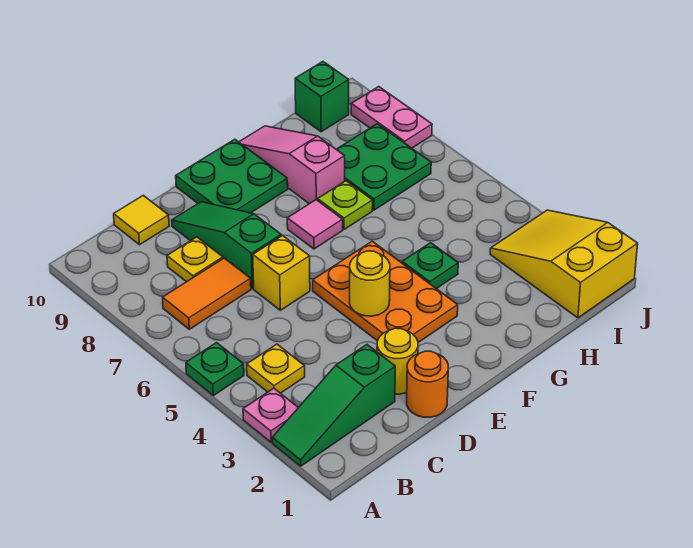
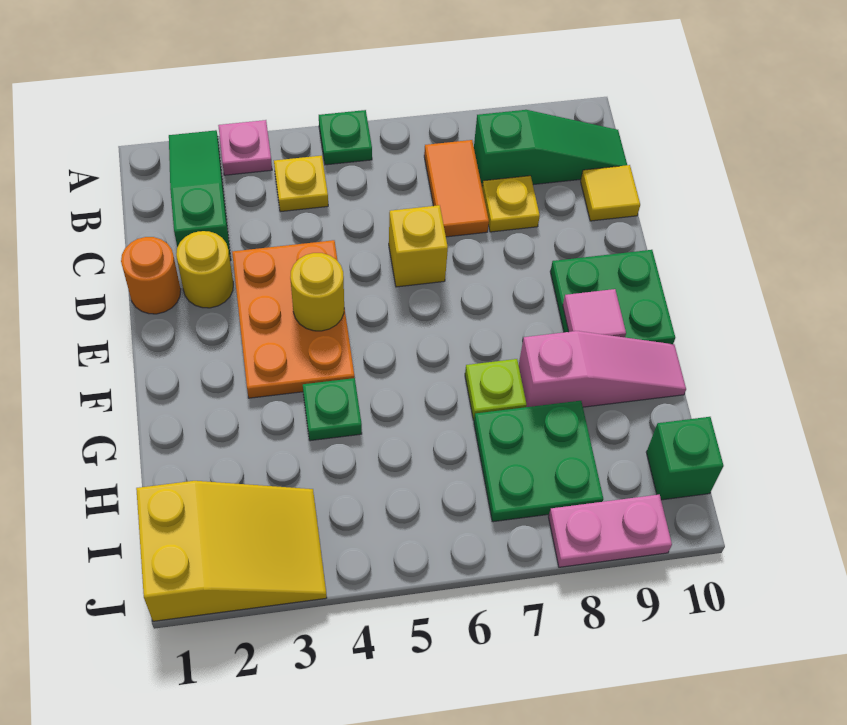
green slope D7:D9 level 1 top 7 -> green slope B8:B10 level 1 top 8
orange plate E3:F5 level 1 -> orange plate D3:F4 level 1
pink tile F7 level 1 -> pink tile F9 level 2

